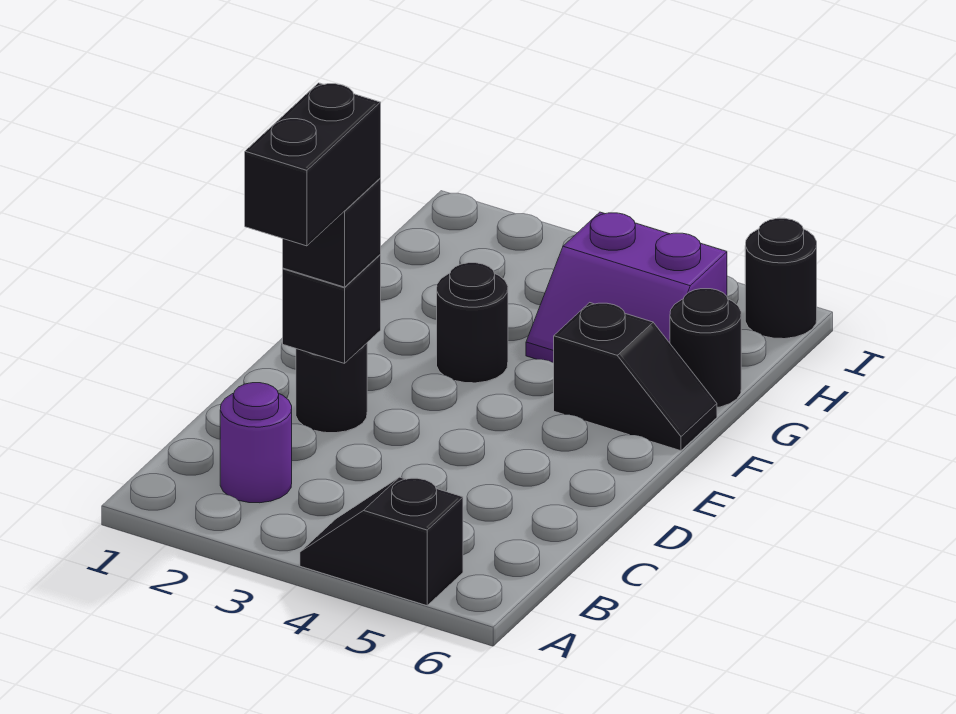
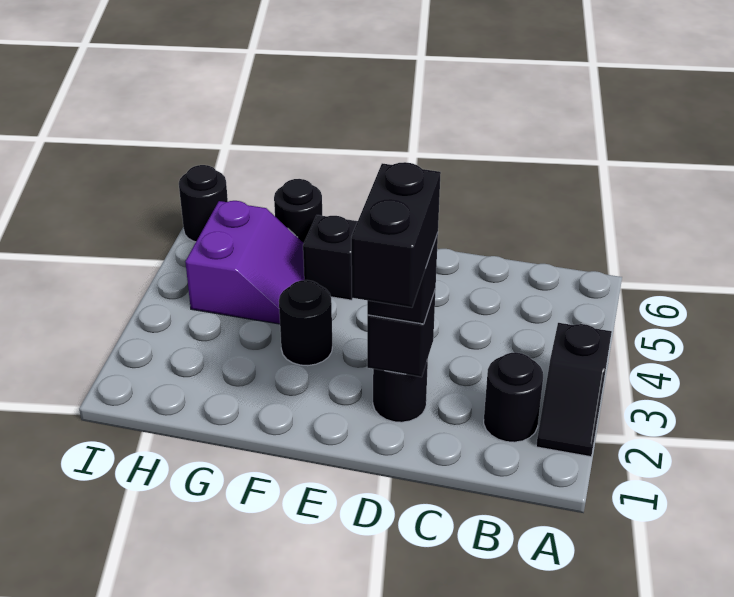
black slope A4:A5 level 1 top 5 -> black slope A2:A3 level 1 top 3
purple round brick B2 level 1 -> black round brick B2 level 1
black brick C2:D2 level 4 -> black brick D1:D2 level 4

